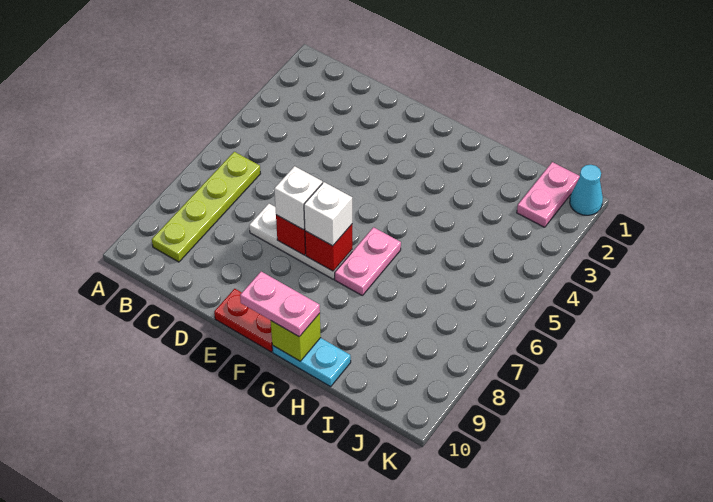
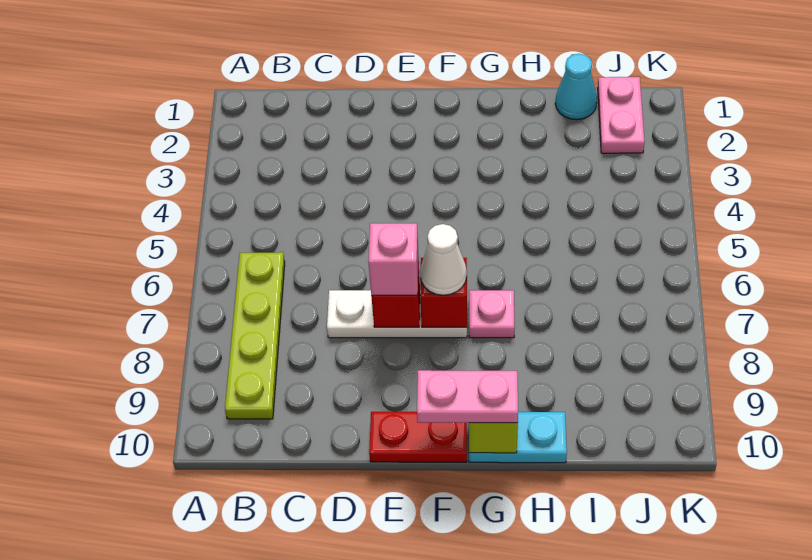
white brick E7 level 3 -> pink brick E7 level 3
white brick F7 level 3 -> white cone F7 level 3
pink plate G6:G7 level 1 -> pink plate G7 level 1
cyan cone K1 level 1 -> cyan cone I1 level 1

